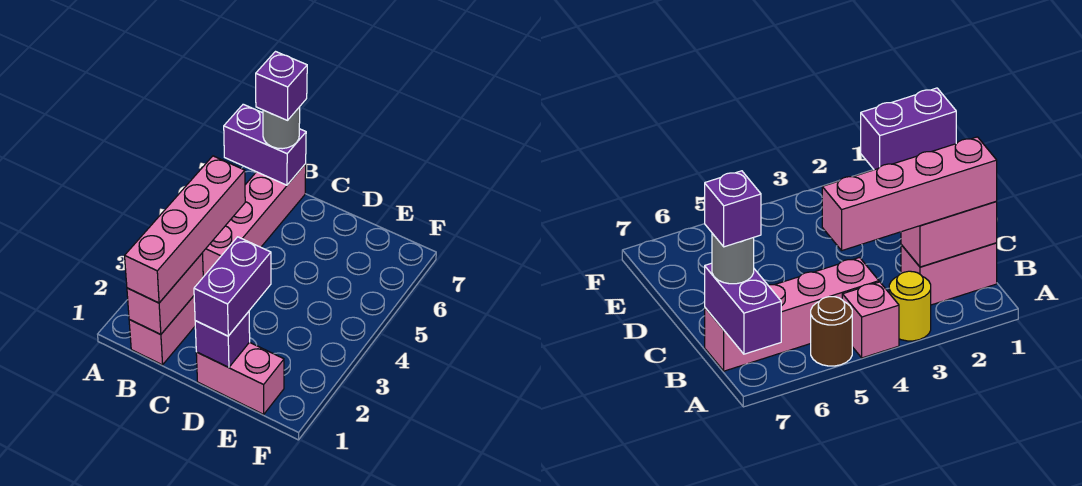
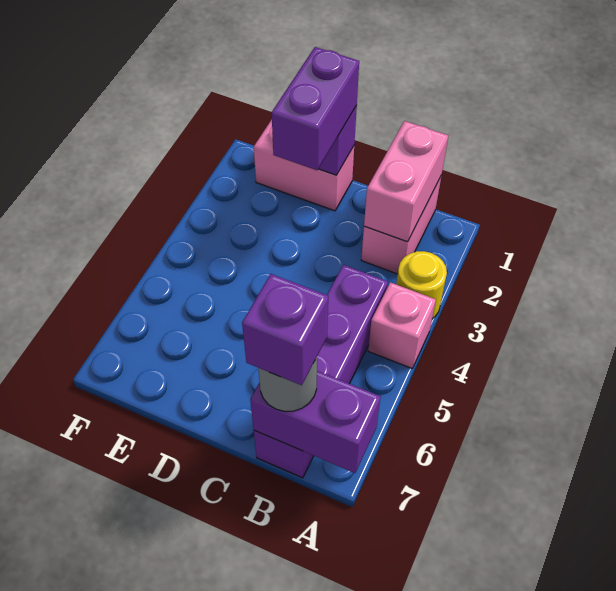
brown round brick A5 level 1 -> none
pink brick B1:B4 level 3 -> none
pink brick B4:B7 level 1 -> purple brick B4:B7 level 1

